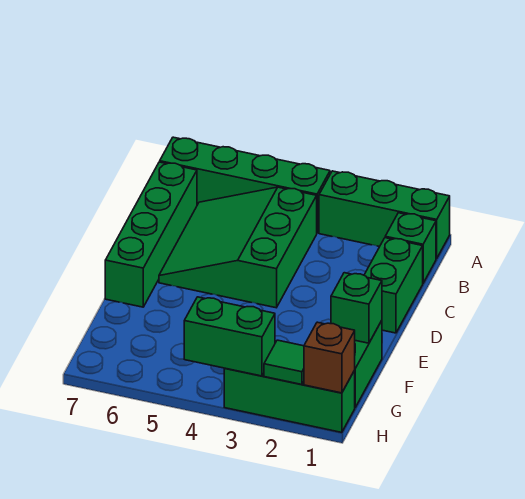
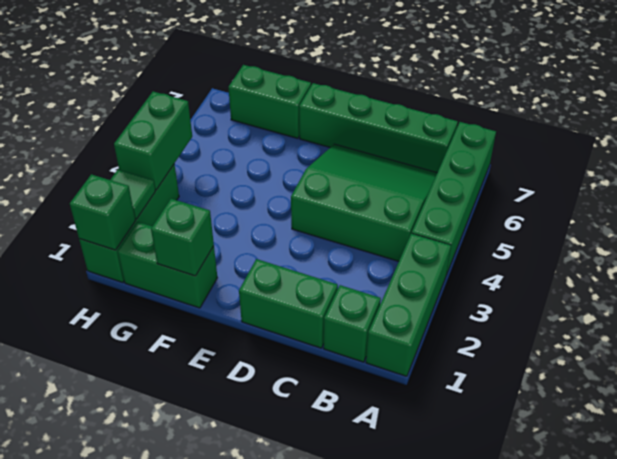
none -> green brick F7:G7 level 1
brown brick H1 level 2 -> green brick H1 level 2

